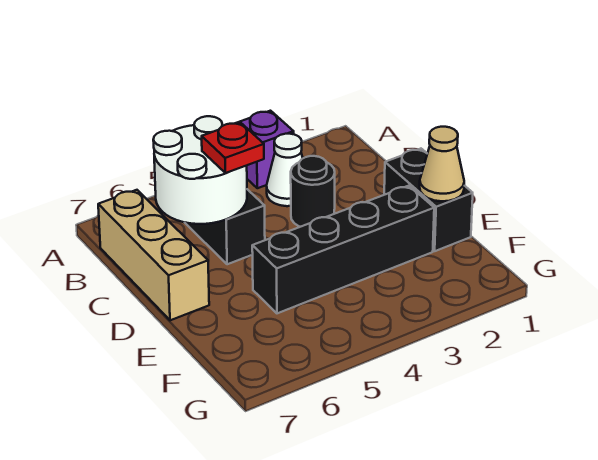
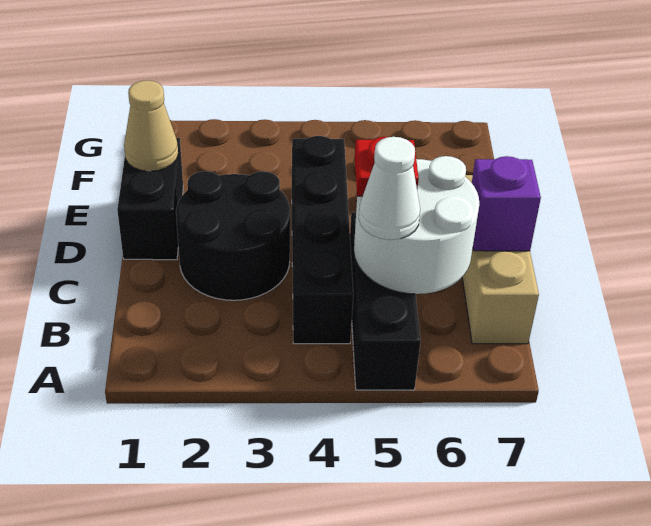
purple brick A3 level 1 -> purple brick C7 level 2
white cone B3 level 1 -> white cone B5 level 3
black round brick C3 level 1 -> black round brick C2:D3 level 1
black brick E2:E5 level 1 -> black brick B4:E4 level 1

